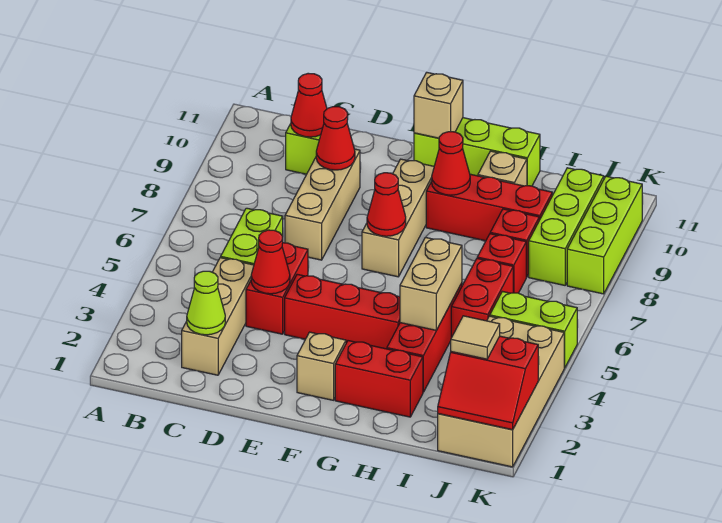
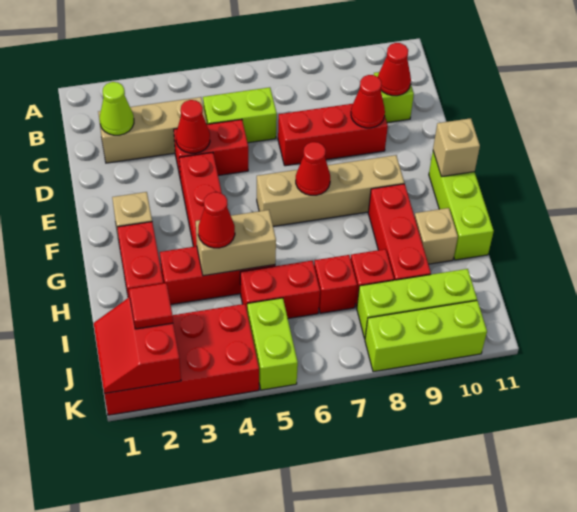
tan brick D7:D9 level 1 -> red brick D7:D9 level 1
tan brick F7:F9 level 1 -> tan brick F6:F9 level 1
red cone G9 level 2 -> red cone H4 level 3
tan brick J1:K4 level 1 -> red brick J1:K4 level 1
tan tile J2 level 3 -> red tile J2 level 3

